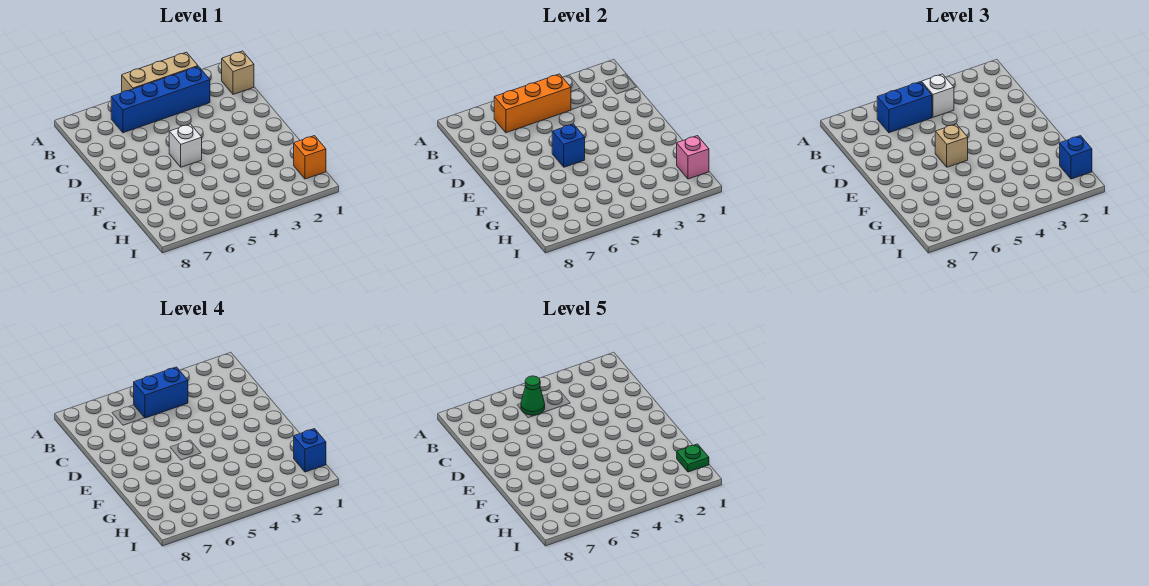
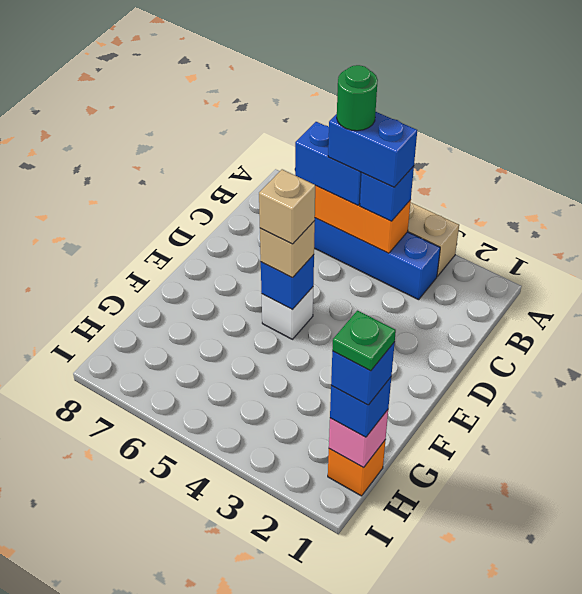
tan brick B1 level 1 -> tan brick E5 level 4
white brick B4 level 3 -> blue brick B4 level 3
green cone B5 level 5 -> green round brick B5 level 5

